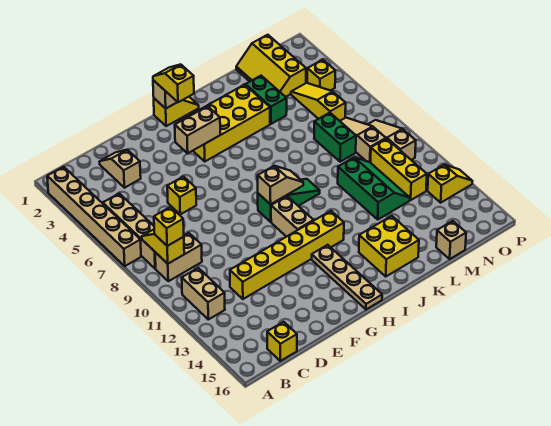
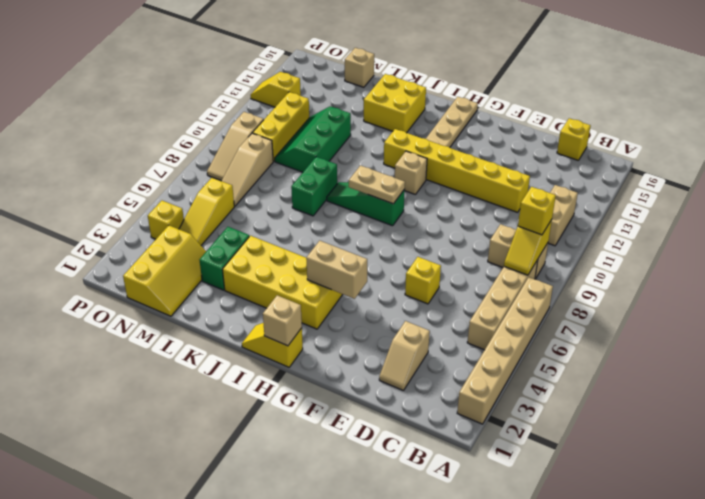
yellow slope H1:H2 level 3 top 2 -> none
tan slope H9:I9 level 2 top H -> tan plate H9:I9 level 2
tan brick H10:H11 level 1 -> tan brick H11 level 1
green brick M7:M8 level 1 -> green brick K8:K9 level 1

